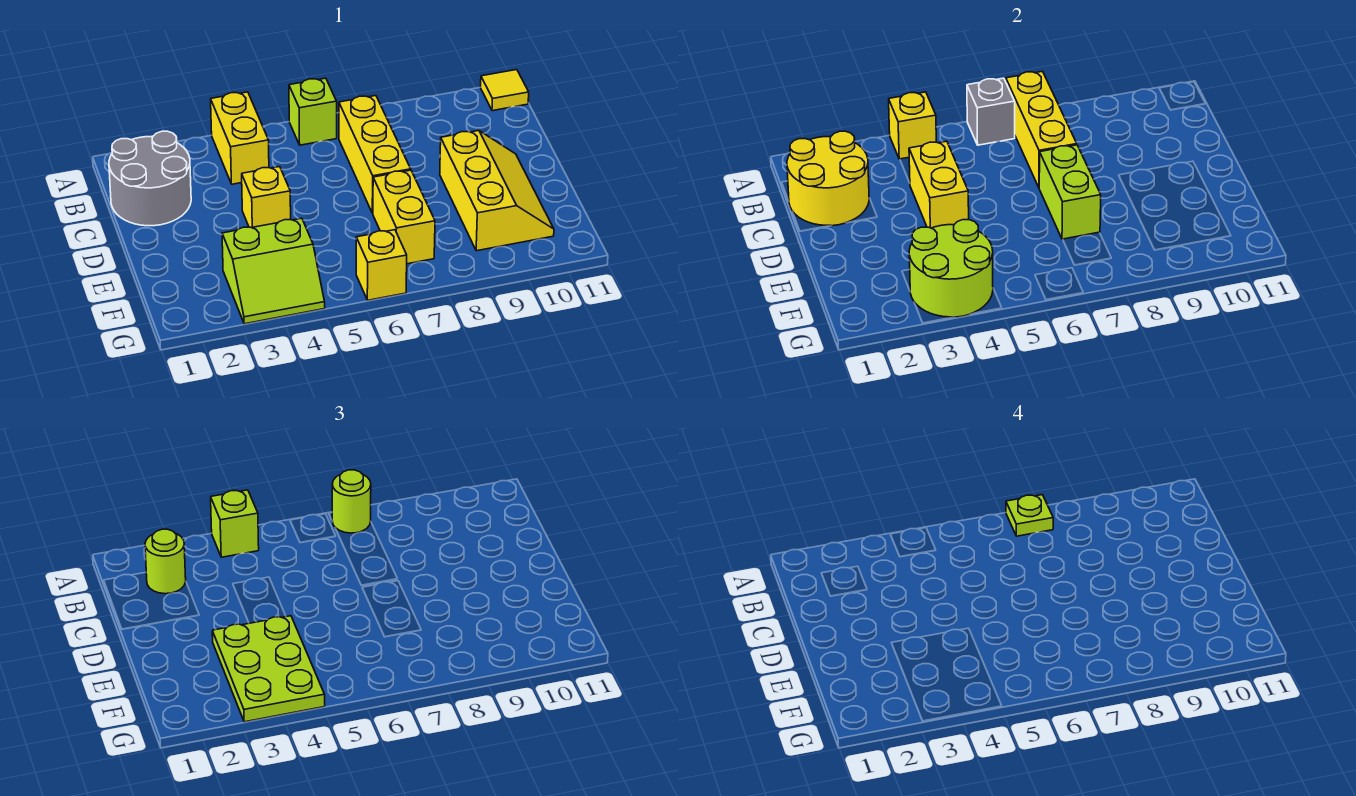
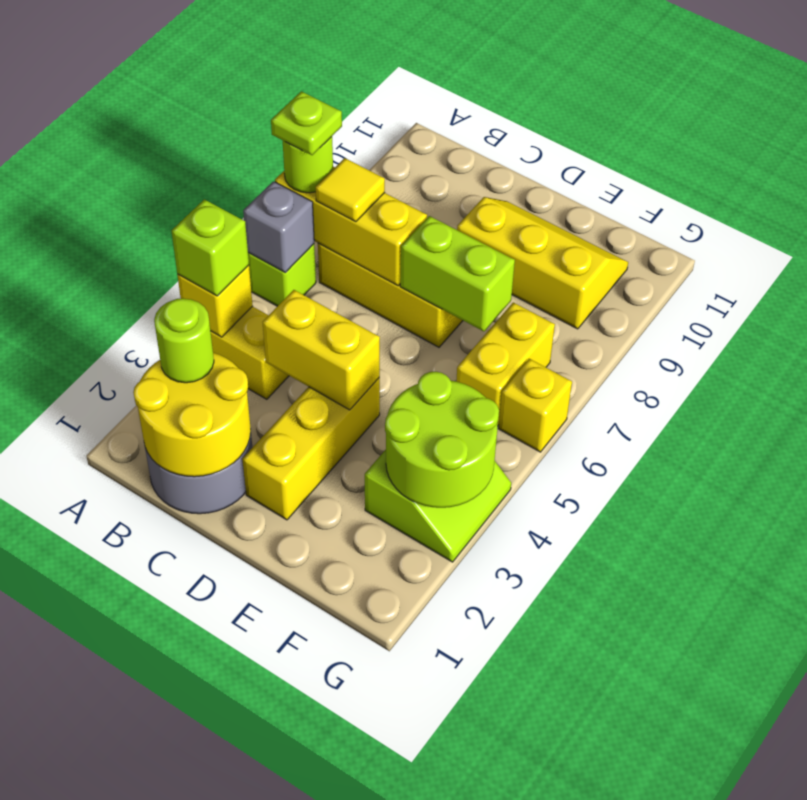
yellow tile A11 level 1 -> yellow tile B7 level 3
yellow brick D4 level 1 -> yellow brick D2:D4 level 1
lime plate E3:G4 level 3 -> none
yellow brick E7:F7 level 1 -> yellow brick F6:F7 level 1

